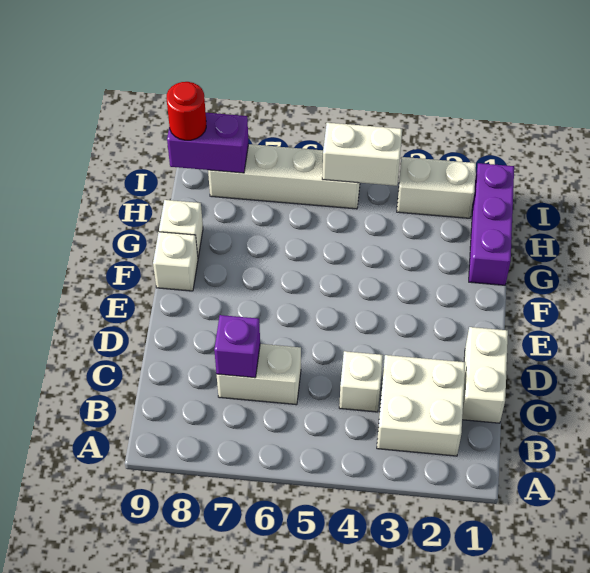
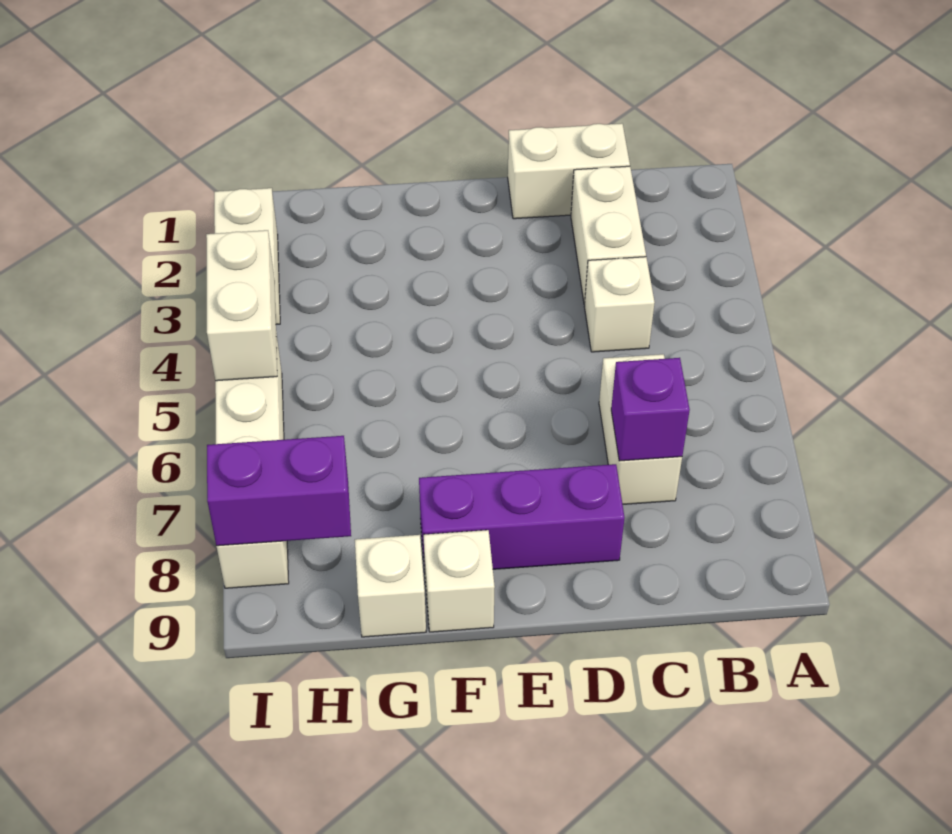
white brick B2:C3 level 1 -> white brick C2:C3 level 1
purple brick G1:I1 level 1 -> purple brick D8:F8 level 1
purple brick I8:I9 level 2 -> purple brick H8:I8 level 2
red round brick I9 level 3 -> none

